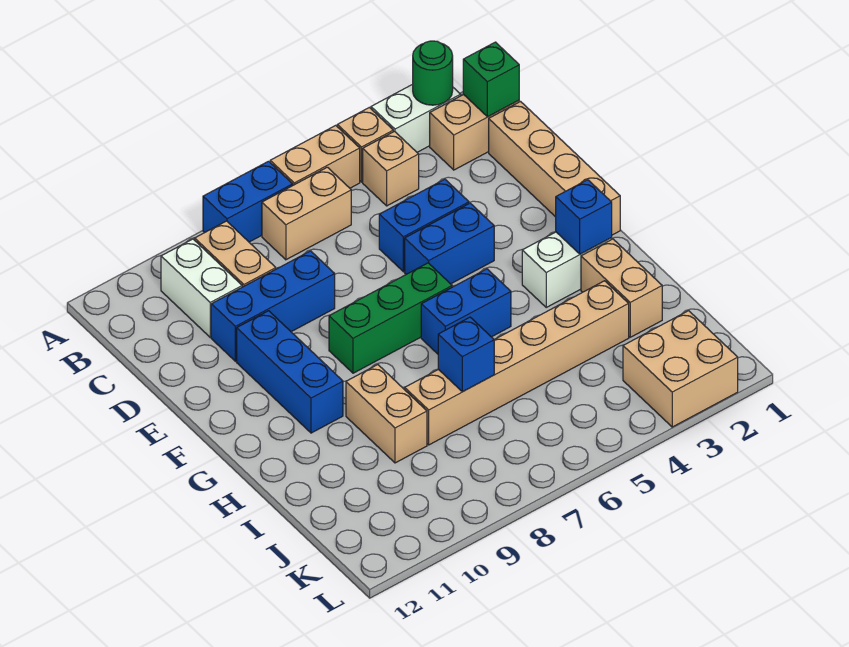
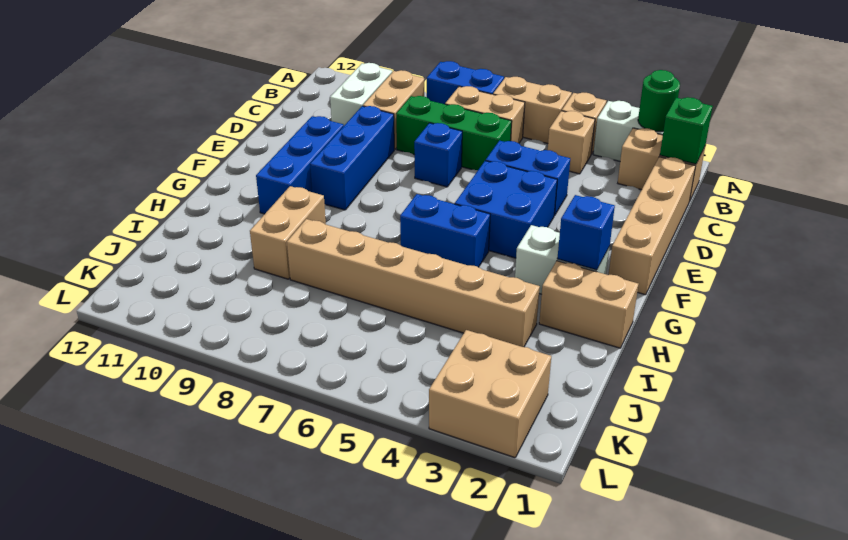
blue brick D8:D10 level 1 -> blue brick D9:F9 level 1
blue brick E4:E5 level 1 -> blue brick E4:F5 level 1
green brick F6:F8 level 1 -> green brick C6:C8 level 1
tan brick H2:I2 level 1 -> tan brick H1:H2 level 1
blue brick I7 level 2 -> blue brick D7 level 1

